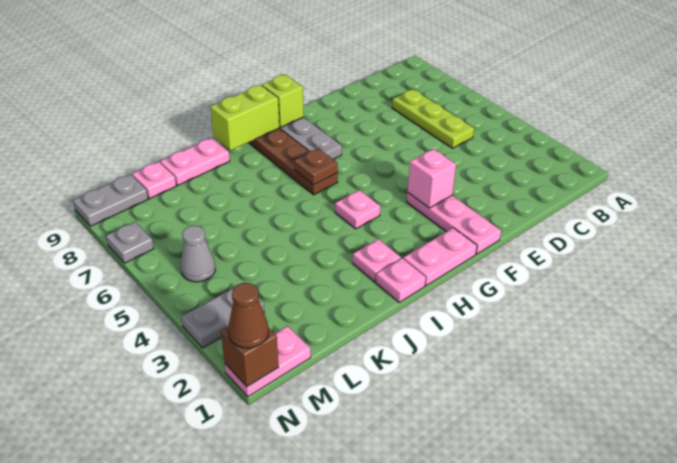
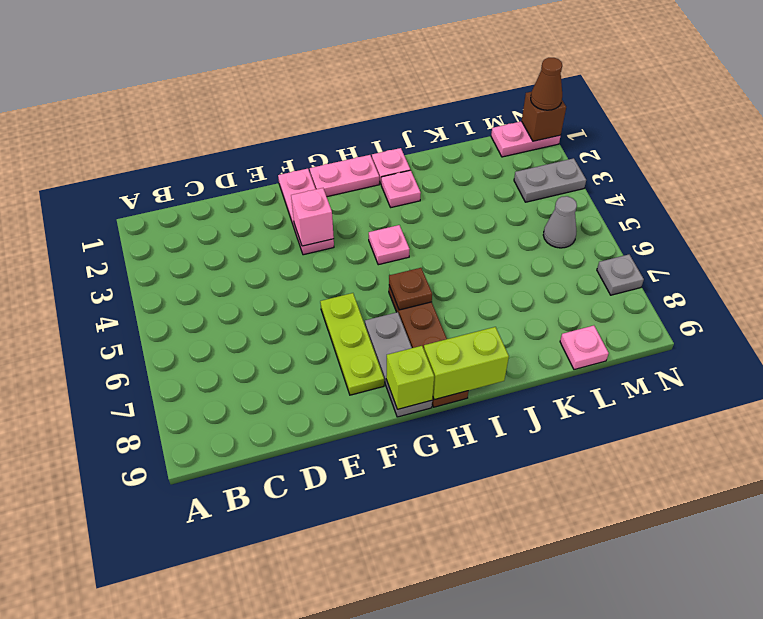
lime plate C5:C7 level 1 -> lime plate F6:F8 level 1
pink plate J9:K9 level 1 -> none
grey plate M9:N9 level 1 -> none

